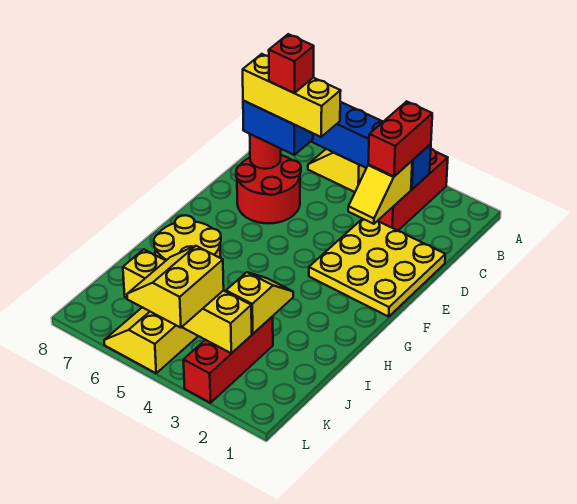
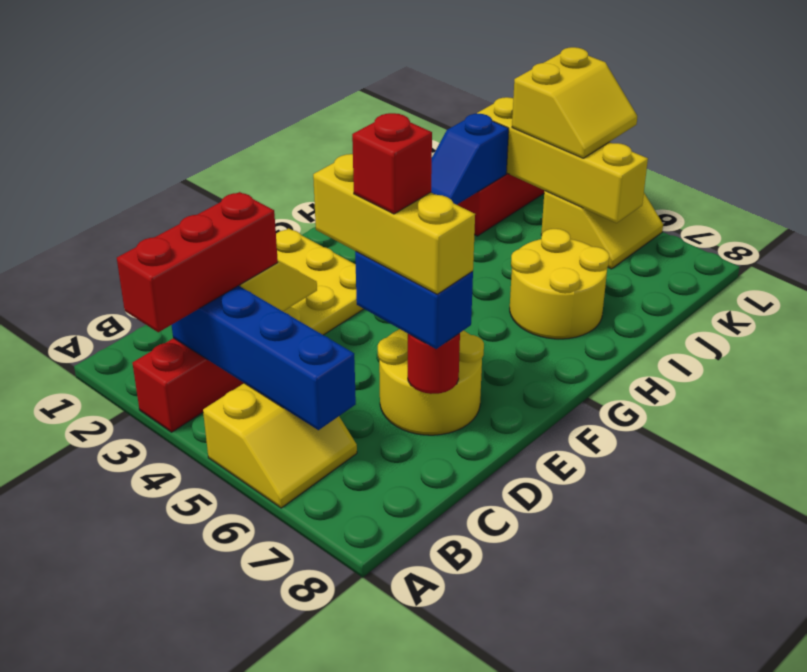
red brick B3:C3 level 3 -> red brick A3:C3 level 3
red round brick D6:E7 level 1 -> yellow round brick D6:E7 level 1
yellow slope I3:J3 level 2 top J -> blue slope I3:J3 level 2 top J

